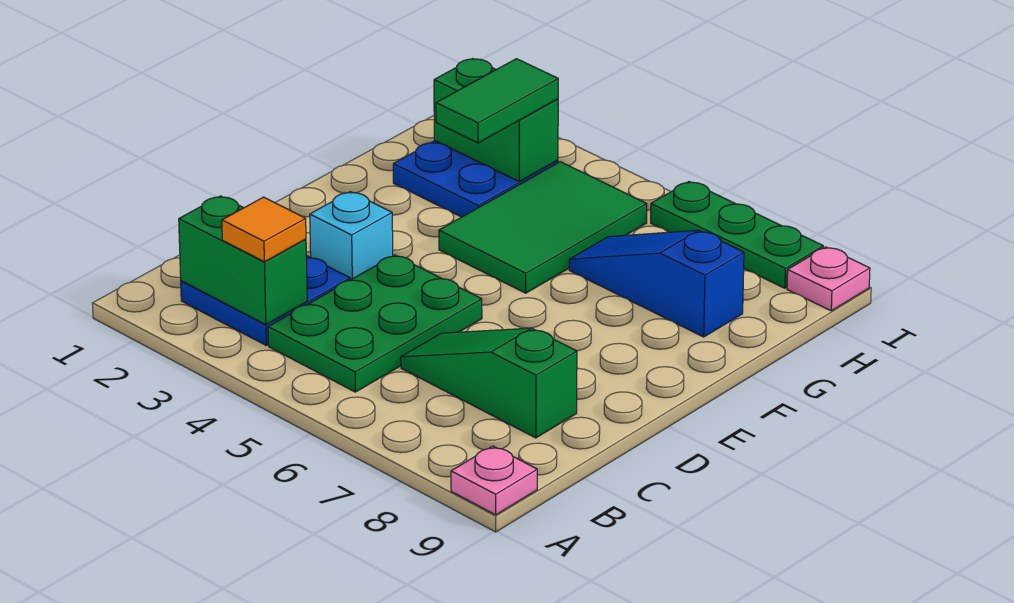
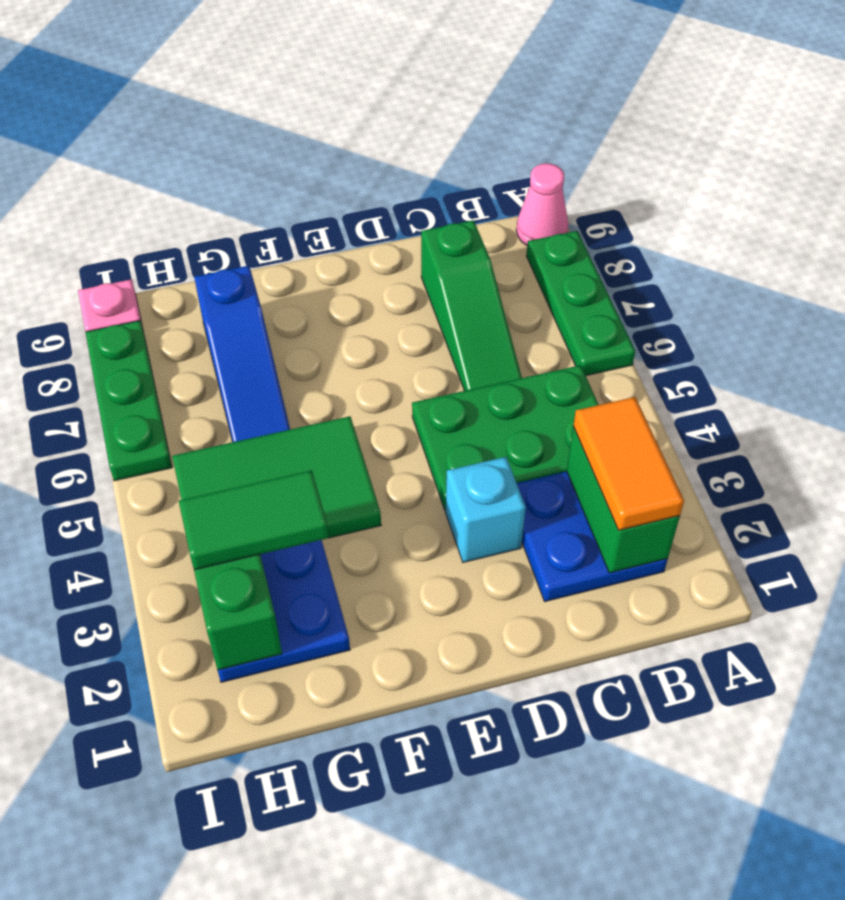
none -> green plate A6:A8 level 1
pink plate A9 level 1 -> pink cone A9 level 1
orange tile B3 level 3 -> orange tile B2:B3 level 3

